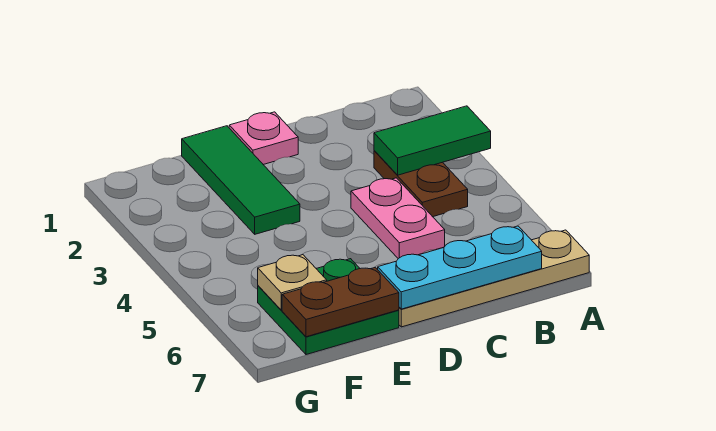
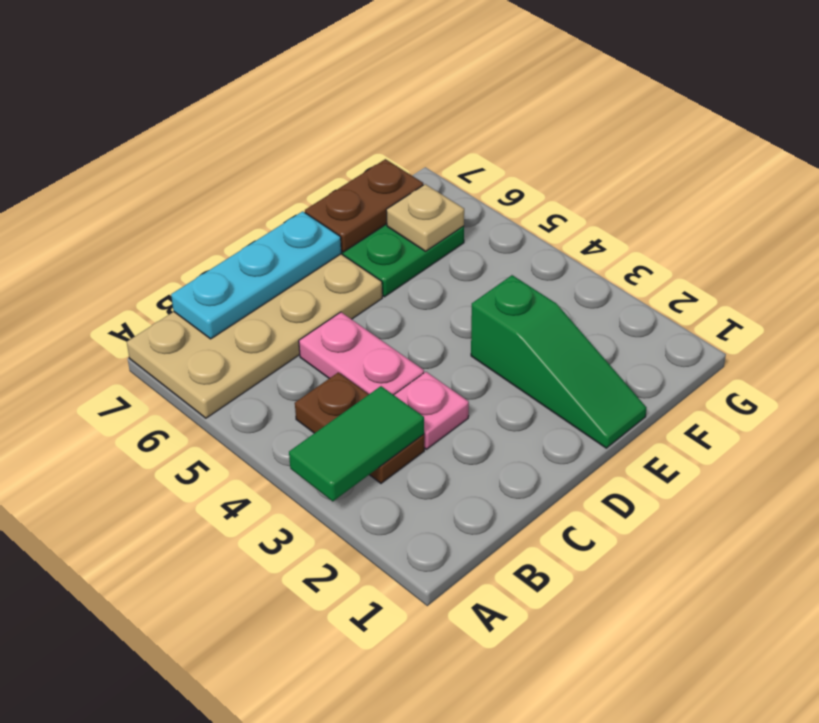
tan plate A7:D7 level 1 -> tan plate A6:D7 level 1
pink plate D1 level 1 -> pink plate C3 level 1
green tile E1:E3 level 1 -> green slope E1:E3 level 1 top 3

